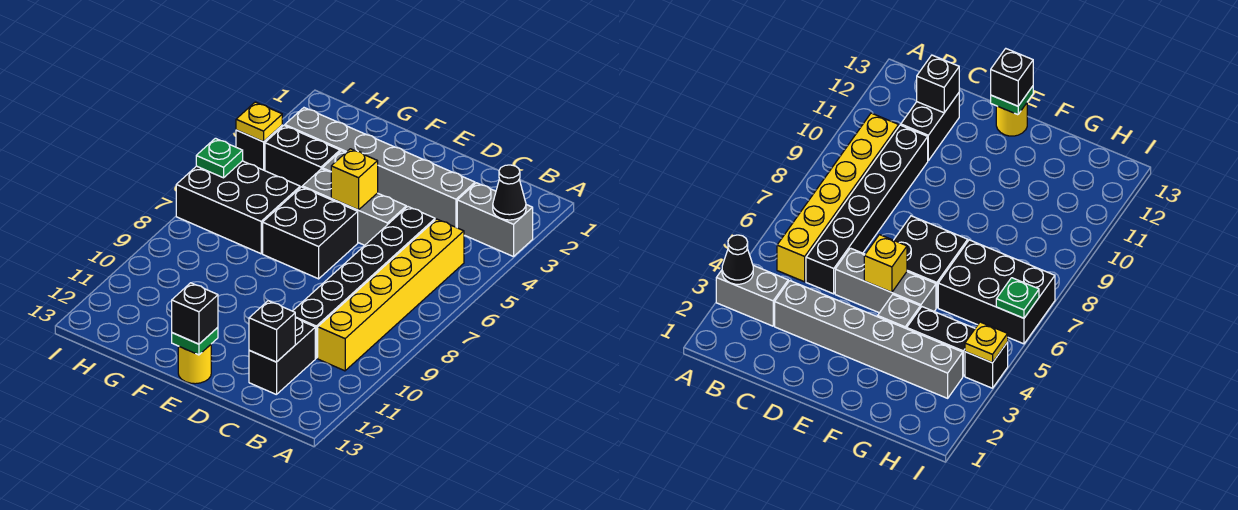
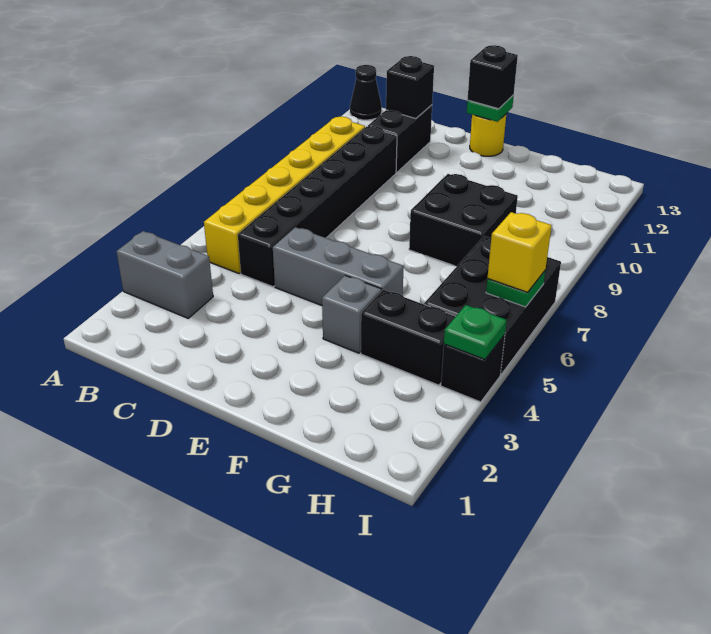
black cone A3 level 2 -> black cone A13 level 1
grey brick C3:H3 level 1 -> none
yellow brick E5 level 2 -> yellow brick I6 level 3
black brick E6:F7 level 1 -> black brick F8:G9 level 1
black brick G6:I7 level 1 -> black brick H5:I7 level 1
yellow plate I4 level 2 -> green plate I4 level 2

